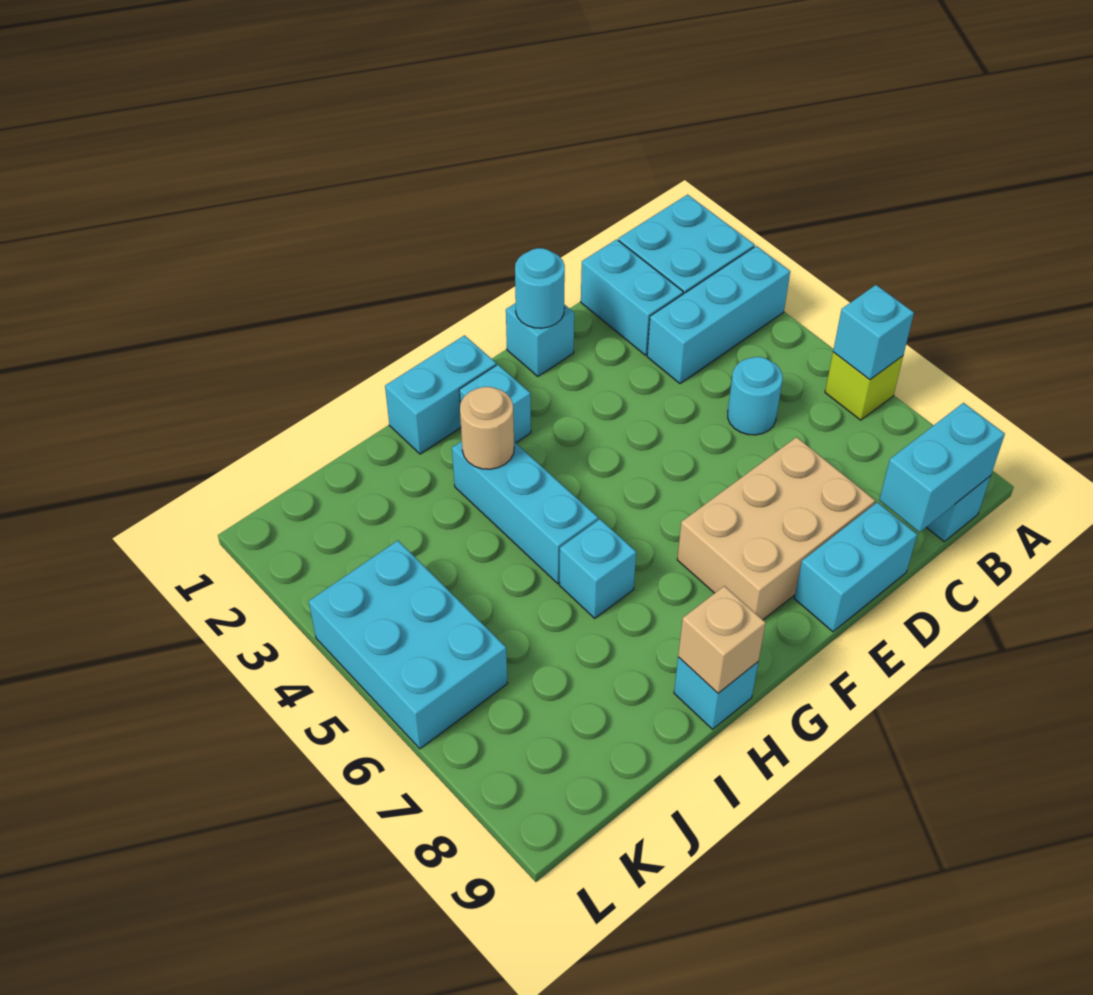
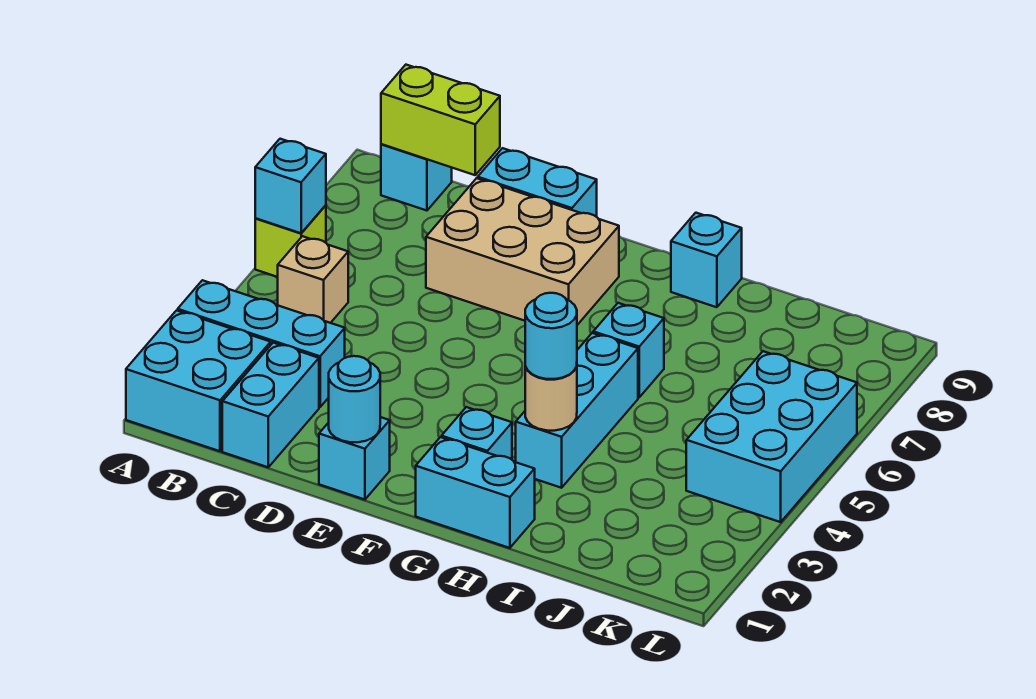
cyan brick B9:C9 level 2 -> lime brick B9:C9 level 2
cyan round brick C5 level 1 -> cyan round brick H3 level 3
tan brick H9 level 2 -> tan brick B5 level 1

